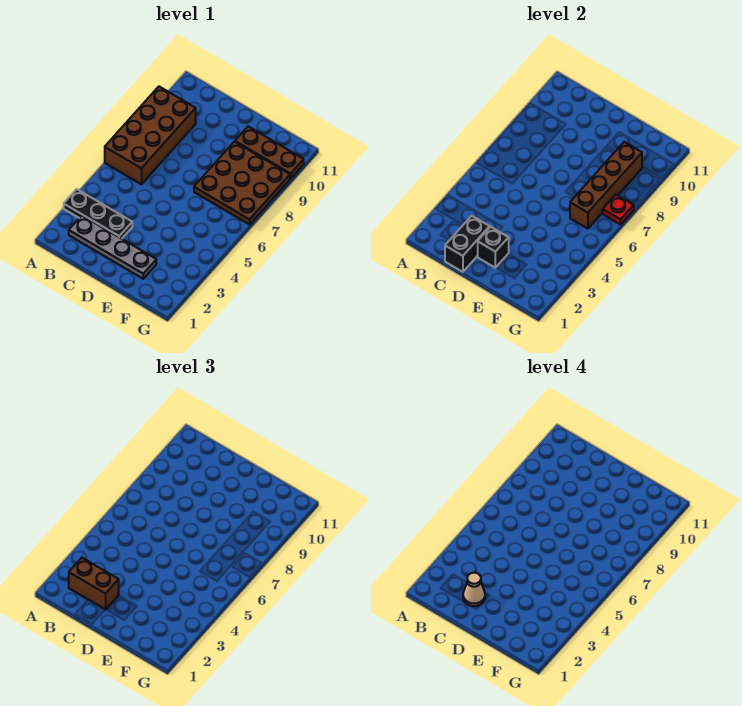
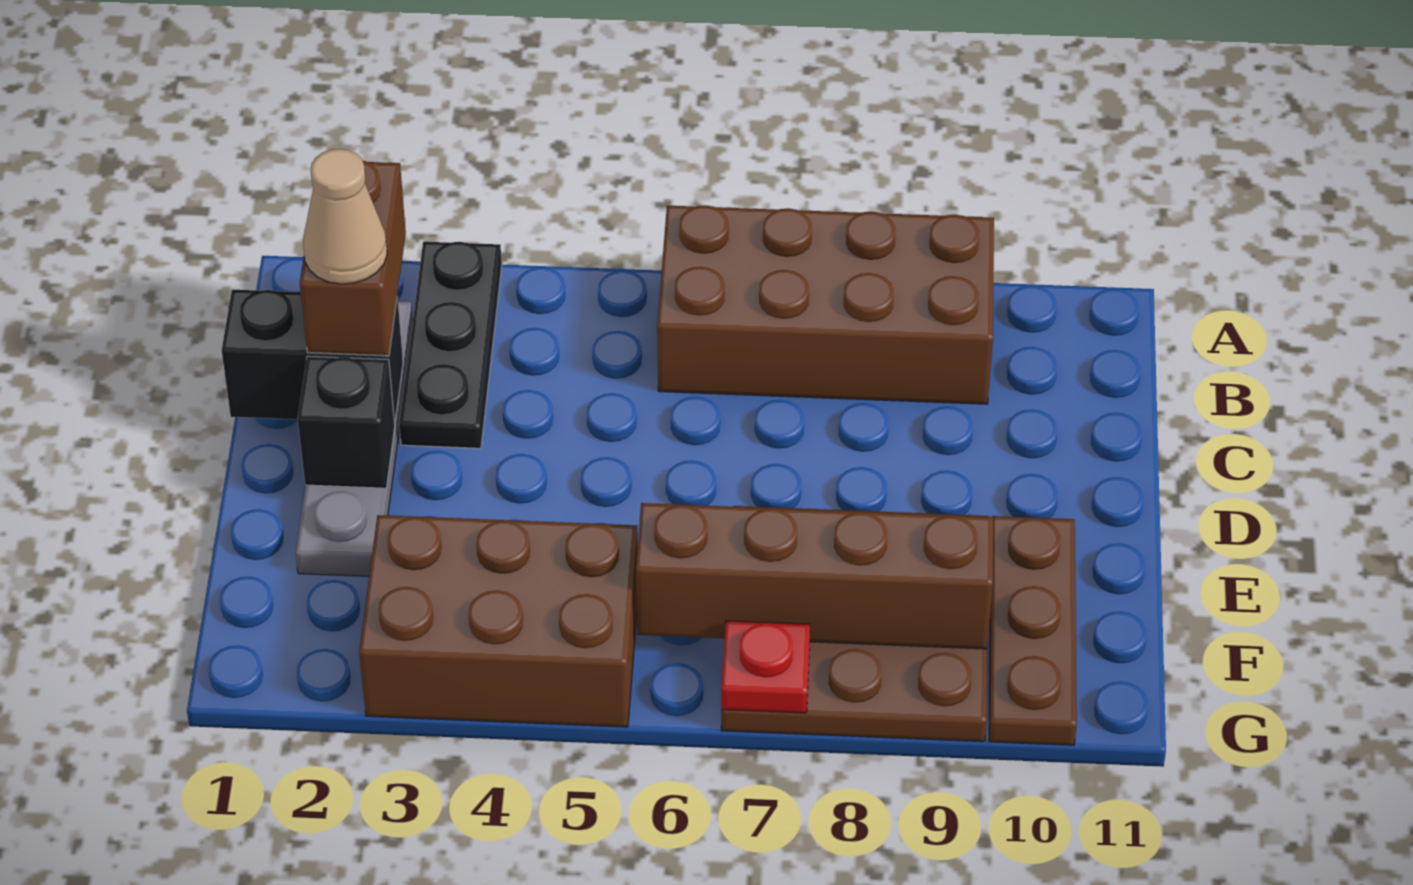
none -> brown brick F3:G5 level 1

